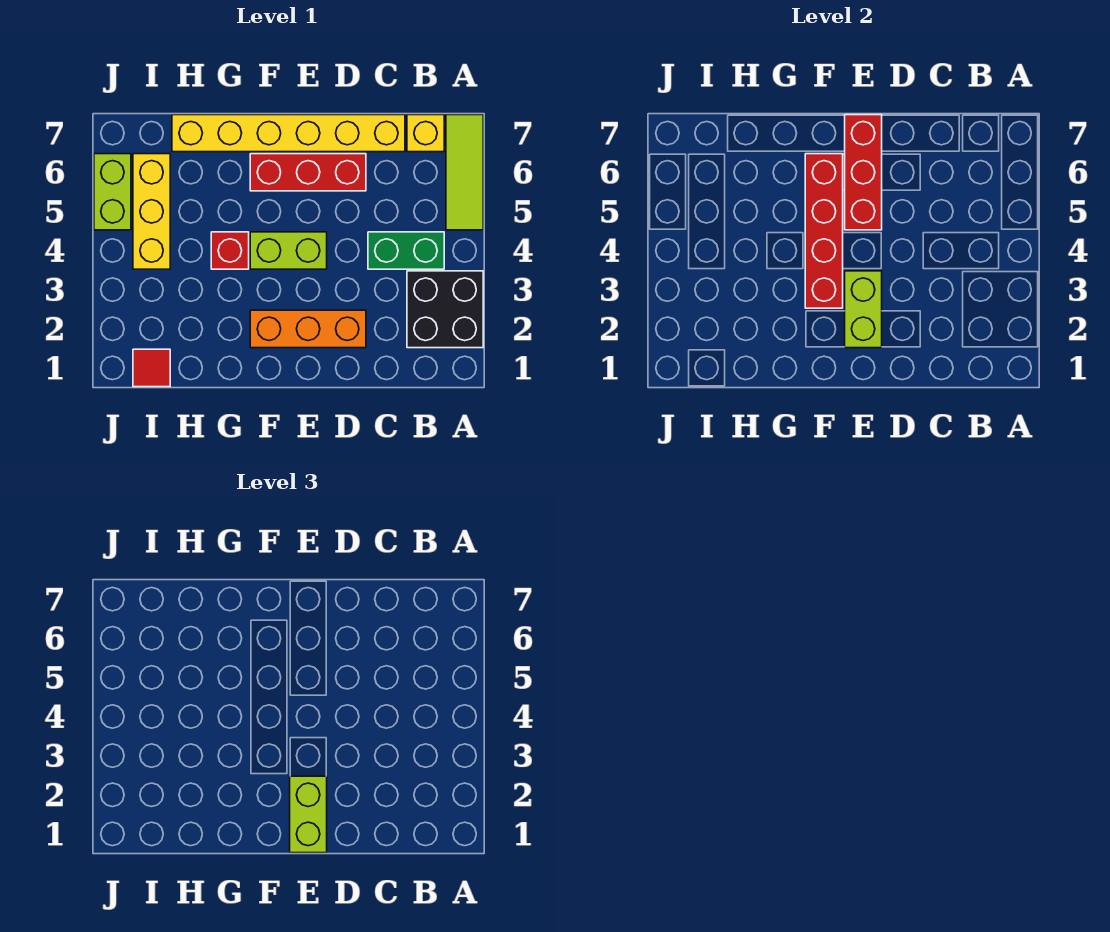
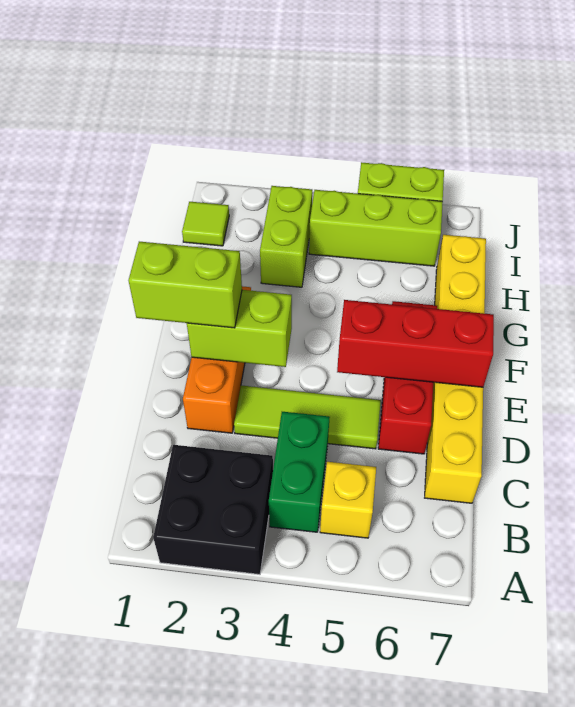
lime tile A5:A7 level 1 -> lime tile D3:D5 level 1
yellow brick B7 level 1 -> yellow brick B5 level 1
lime brick E4:F4 level 1 -> lime brick H3:I3 level 1
red brick F3:F6 level 2 -> none
red brick G4 level 1 -> none
red tile I1 level 1 -> lime tile I1 level 1
yellow brick I4:I6 level 1 -> lime brick I4:I6 level 1

